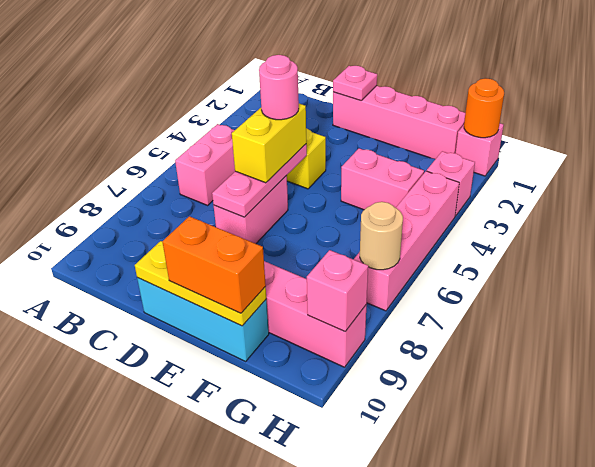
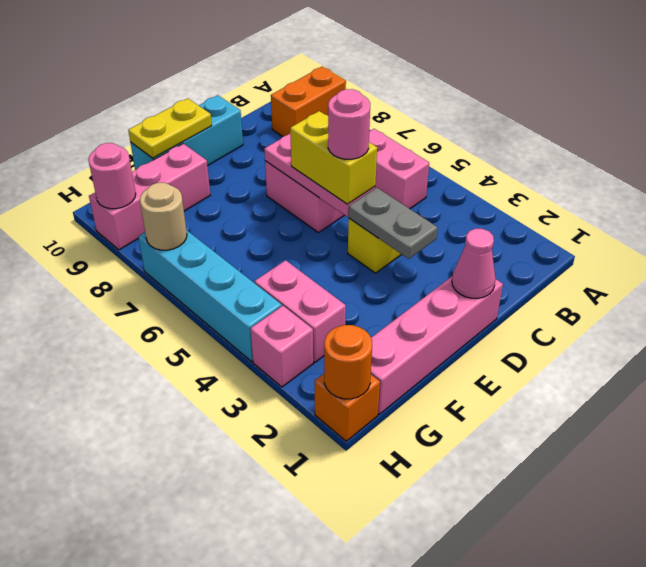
pink plate D1 level 2 -> pink cone D1 level 2
none -> grey plate D3:D4 level 2
yellow plate D10:F10 level 2 -> yellow plate E10:F10 level 2
orange brick E10:F10 level 3 -> orange brick A9:B9 level 1
pink brick F4:G4 level 1 -> pink brick G3:G4 level 1
pink brick H1 level 1 -> orange brick H1 level 1
pink brick H4:H7 level 1 -> cyan brick H4:H7 level 1
pink brick H9 level 2 -> pink round brick H9 level 2

